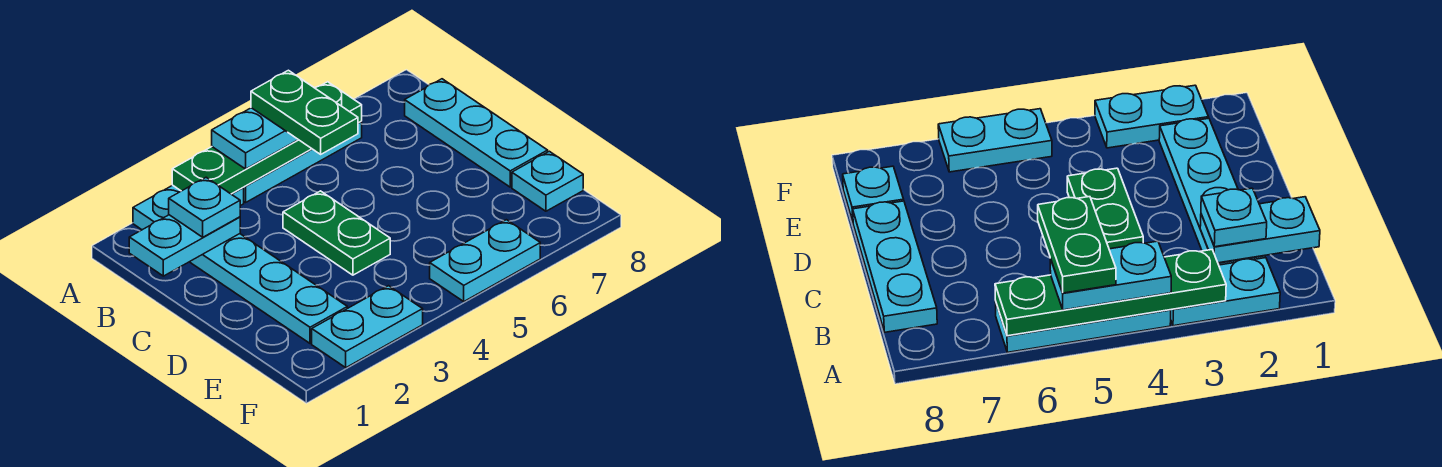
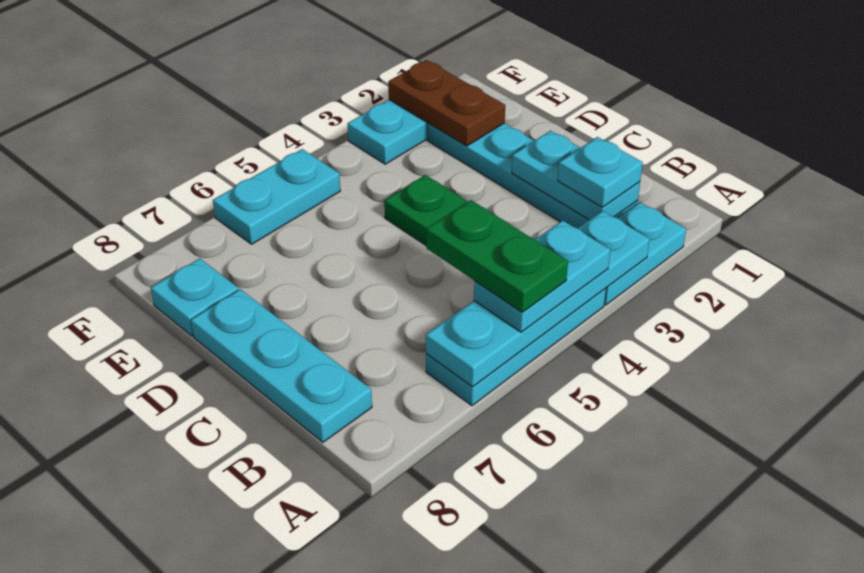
green plate A3:A6 level 2 -> cyan plate A3:A6 level 2
cyan plate B1:B2 level 2 -> cyan plate B2:C2 level 2
none -> brown plate E2:F2 level 2

